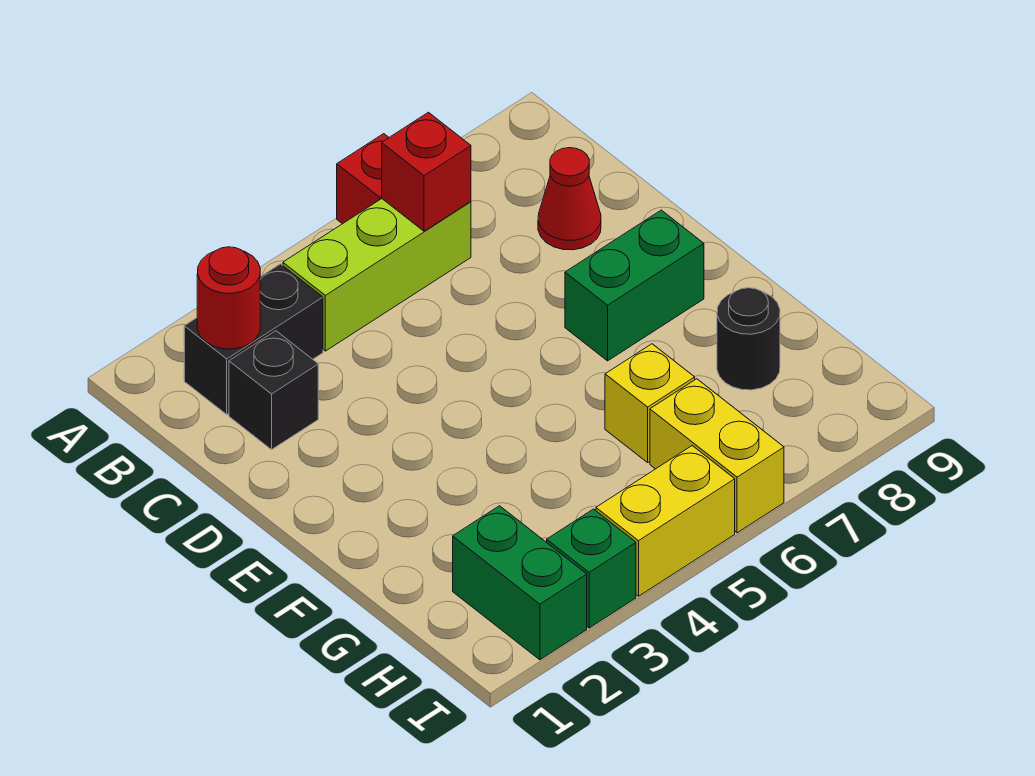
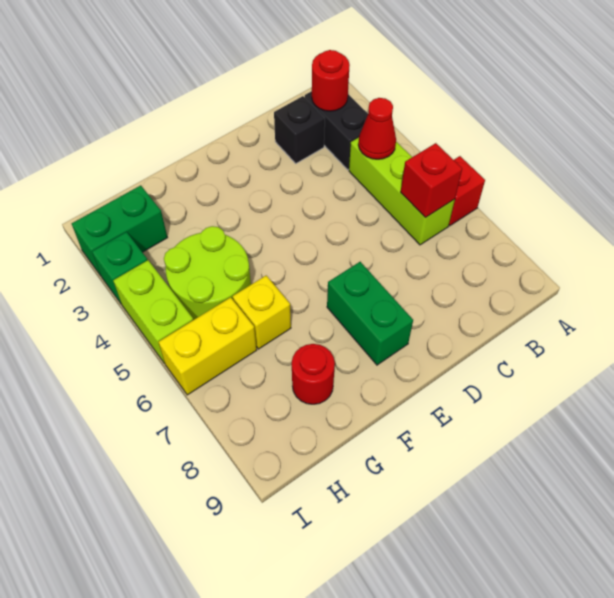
red cone C8 level 1 -> red cone B4 level 2
none -> lime round brick G4:H5 level 1
black round brick G8 level 1 -> red round brick G8 level 1
yellow brick I4:I5 level 1 -> lime brick I4:I5 level 1

